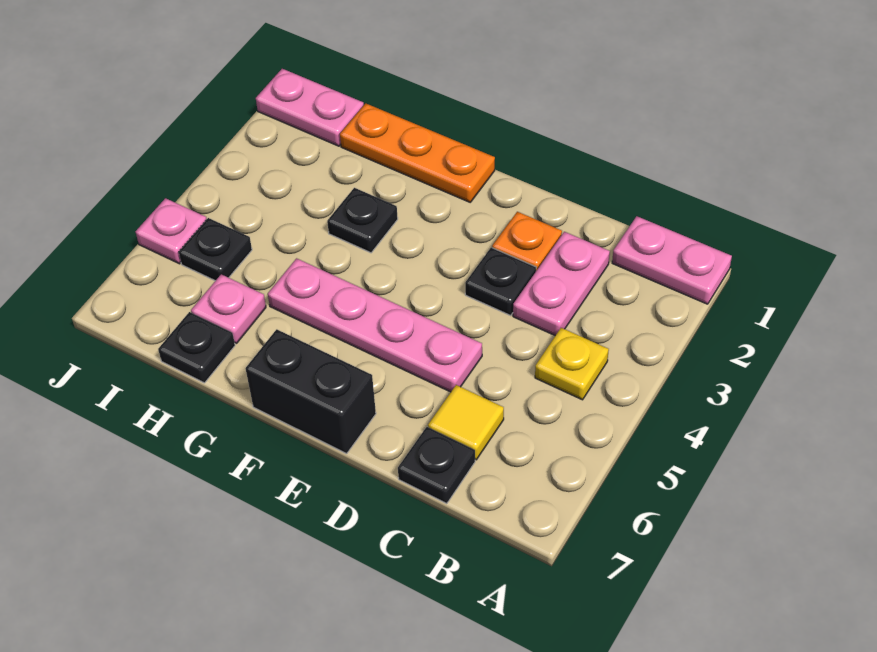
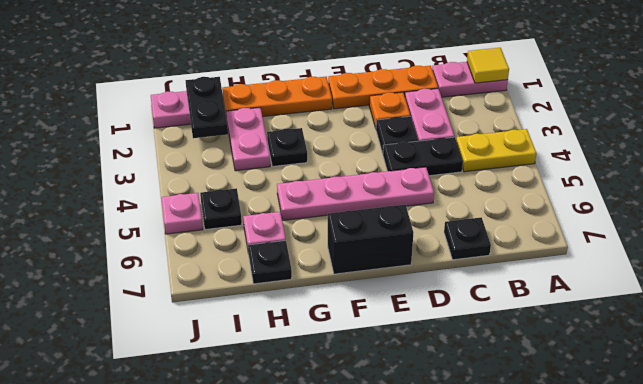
yellow plate B4 level 1 -> yellow plate A4:B4 level 1
none -> orange plate C1:E1 level 1
none -> black plate C4:D4 level 1
yellow tile C6 level 1 -> yellow tile A1 level 2
none -> pink plate H2:H3 level 1
none -> black plate I1:I2 level 2

